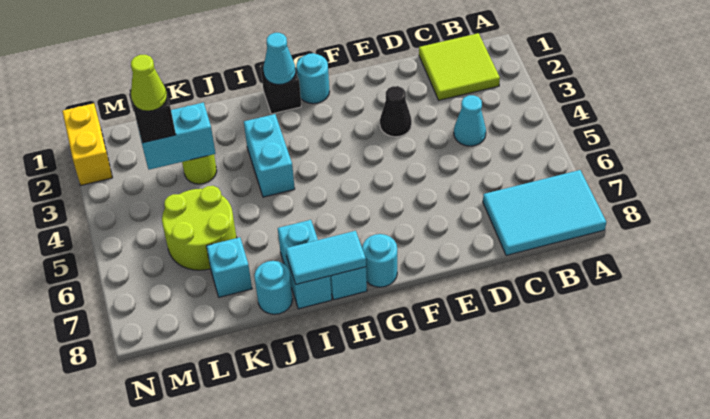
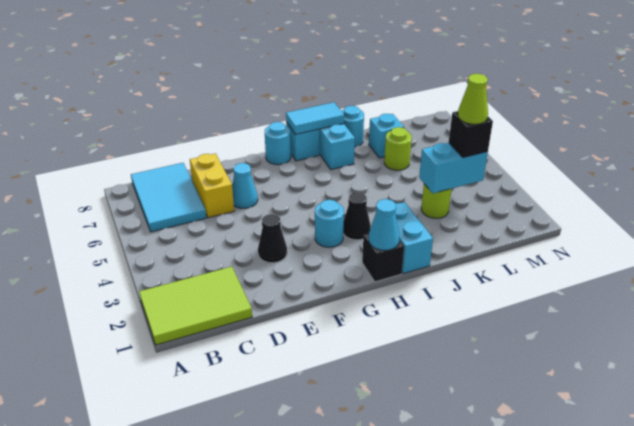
cyan tile A7:C8 level 1 -> cyan tile B6:C8 level 1
lime tile B1:C2 level 1 -> lime tile A1:C2 level 1
cyan cone C4 level 1 -> cyan cone E6 level 1
cyan round brick G1 level 1 -> cyan round brick G3 level 1
none -> black cone H3 level 1
cyan brick I3:I4 level 1 -> cyan brick I1:I2 level 1
lime round brick K5:L6 level 1 -> lime round brick K6 level 1
yellow brick N1:N2 level 1 -> yellow brick D6:D7 level 1

